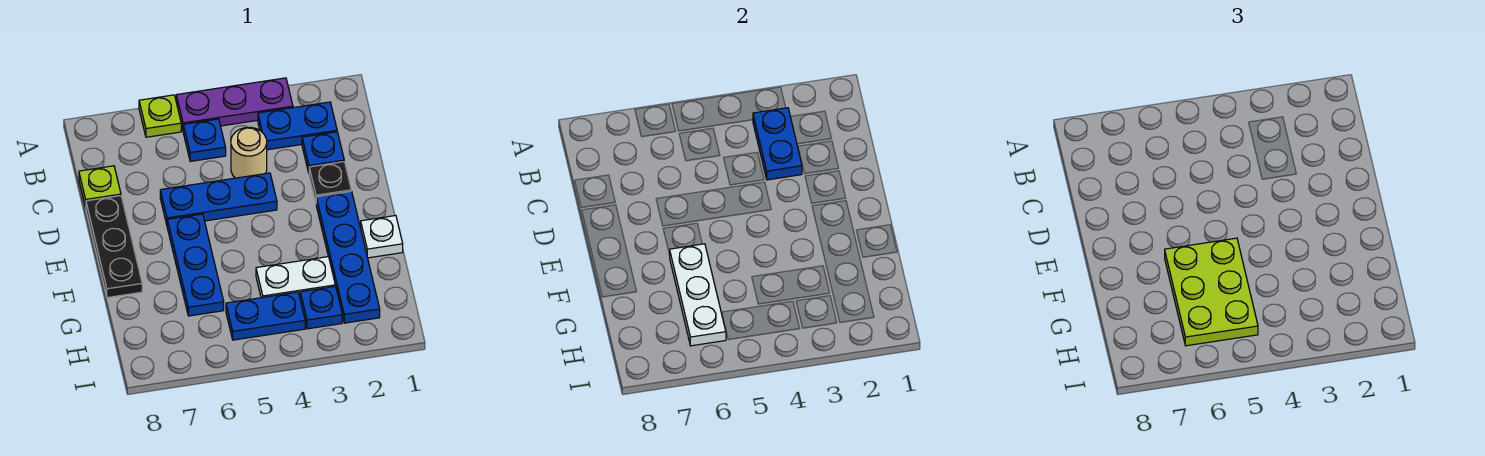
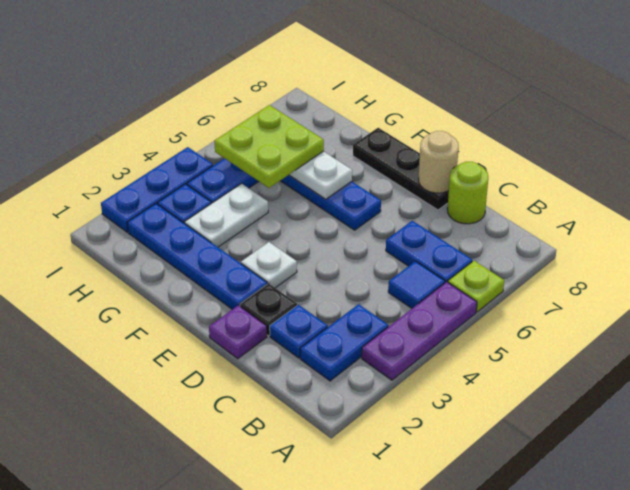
blue plate B3:C3 level 2 -> blue plate B6:C6 level 1
blue plate B5 level 1 -> blue tile B5 level 1
tan round brick C4 level 1 -> tan round brick D8 level 2
lime plate C8 level 1 -> lime round brick C8 level 1
none -> purple plate D1 level 1
blue plate D4:D6 level 1 -> blue plate I2:I4 level 1
white plate F1 level 1 -> white plate E3 level 1
lime plate F5:H6 level 3 -> lime plate G5:H6 level 3

